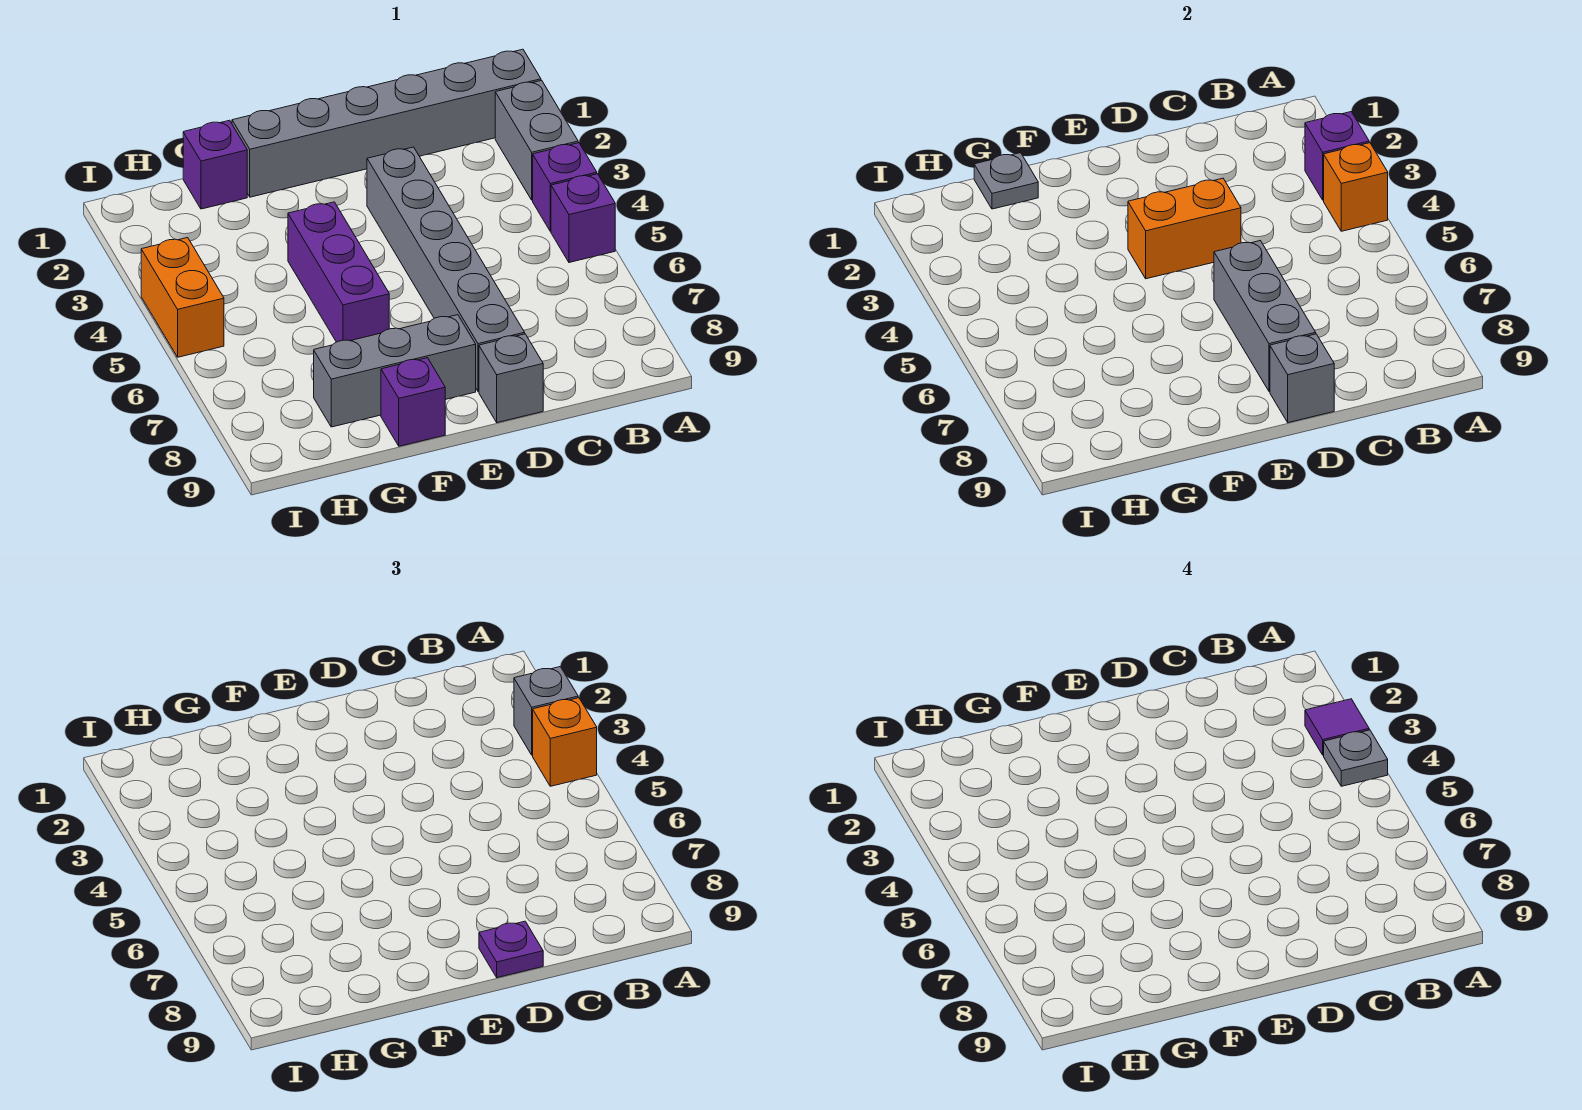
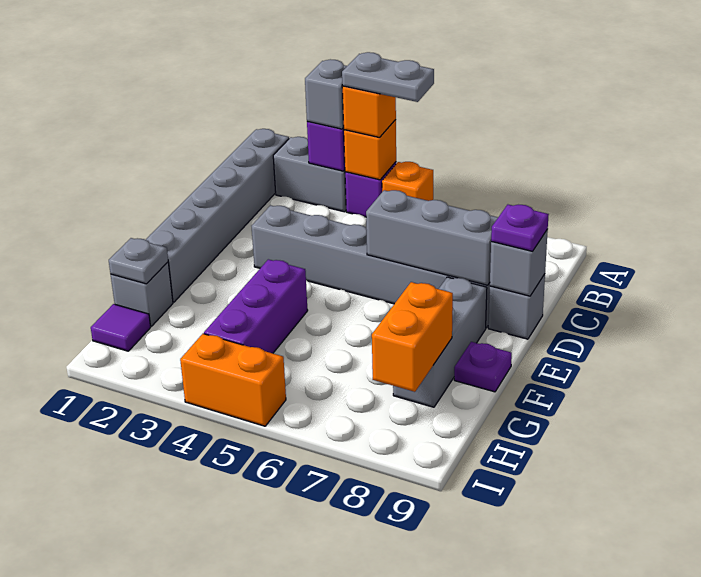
purple tile A3 level 4 -> purple tile H1 level 1
grey plate A4 level 4 -> grey plate A4:A5 level 4
purple brick A5 level 1 -> orange brick A5 level 1
orange brick D4:E4 level 2 -> orange brick G8:H8 level 2
purple brick F4:F6 level 1 -> purple brick F4:H4 level 1
purple brick F9 level 1 -> purple plate F9 level 1
purple brick G1 level 1 -> grey brick G1 level 1

